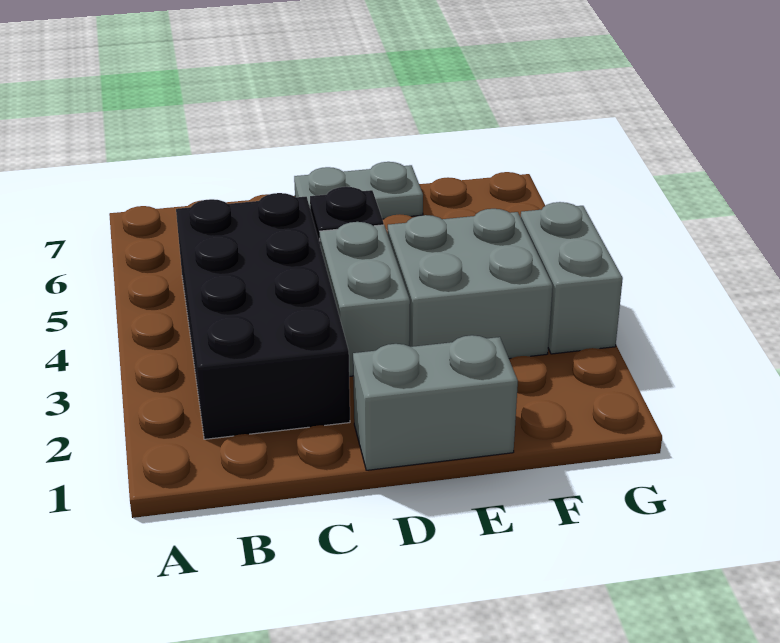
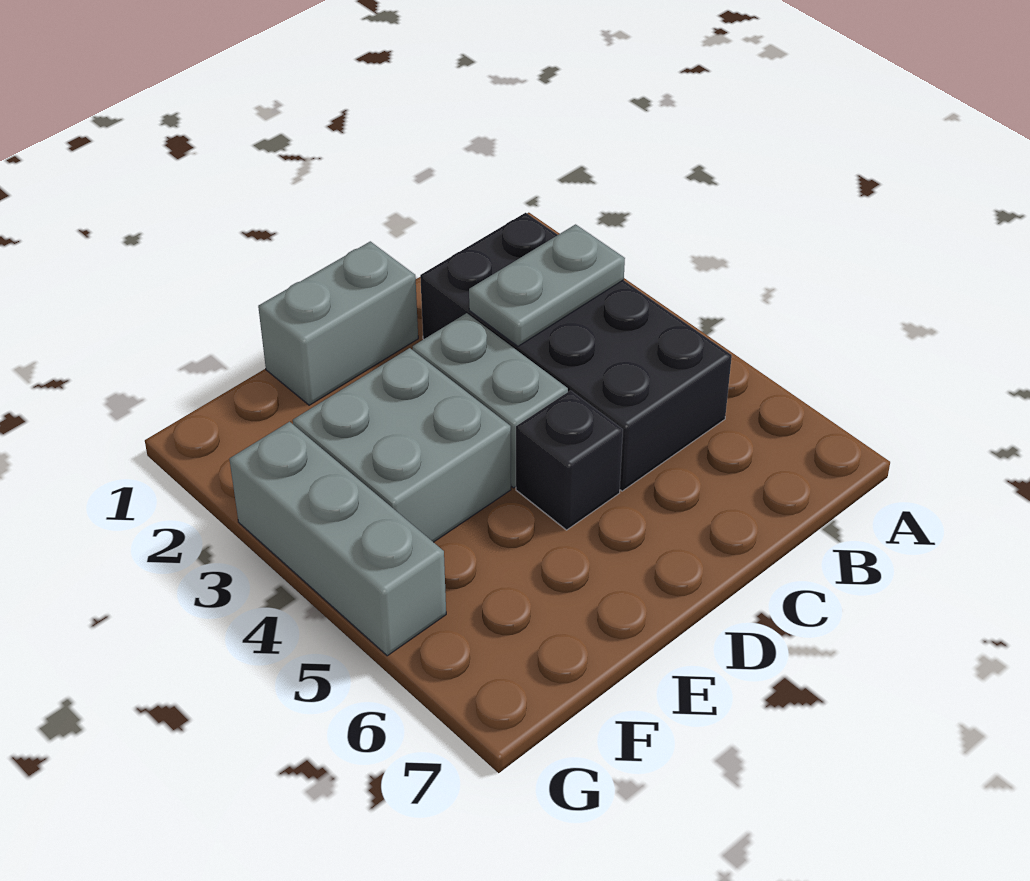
grey plate D7:E7 level 1 -> grey plate B3:C3 level 2
grey brick G3:G4 level 1 -> grey brick G3:G5 level 1

